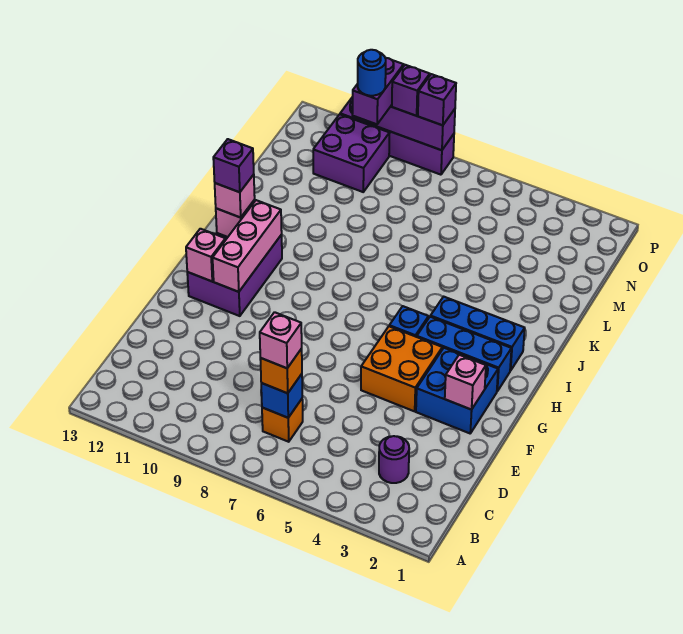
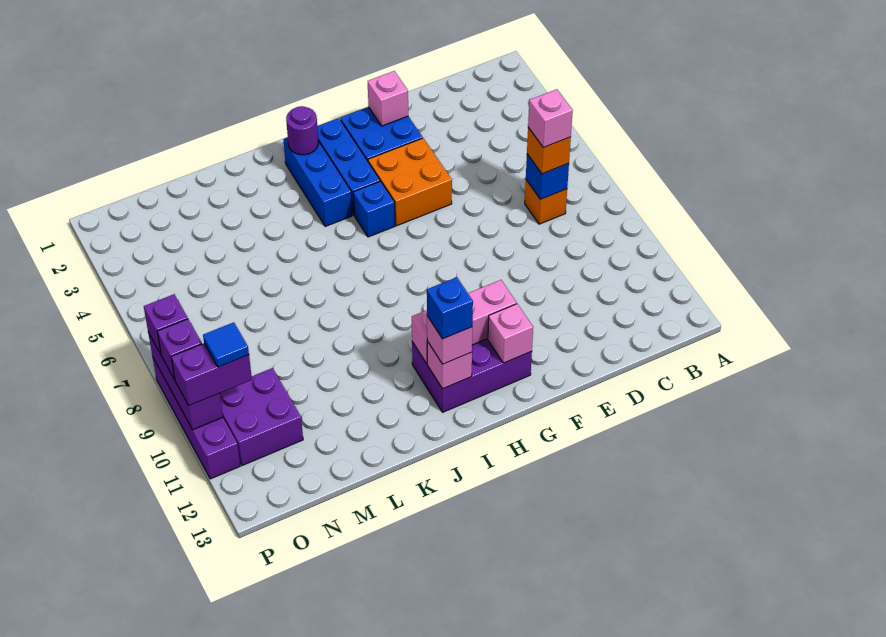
purple round brick C3 level 1 -> purple round brick I2 level 2
purple brick I12 level 4 -> blue brick I12 level 4
blue round brick O10 level 4 -> blue tile O10 level 4

